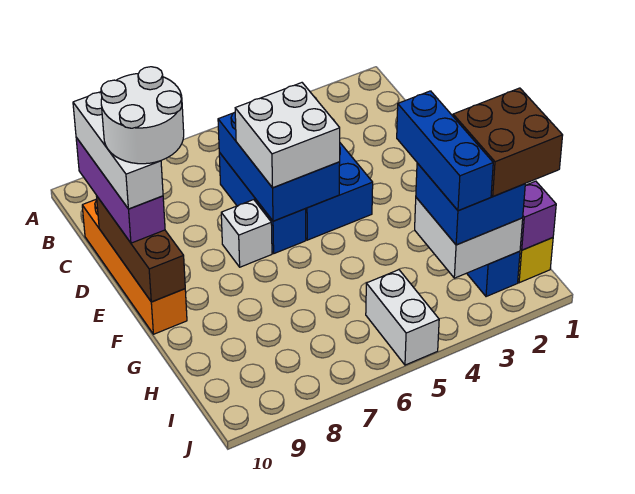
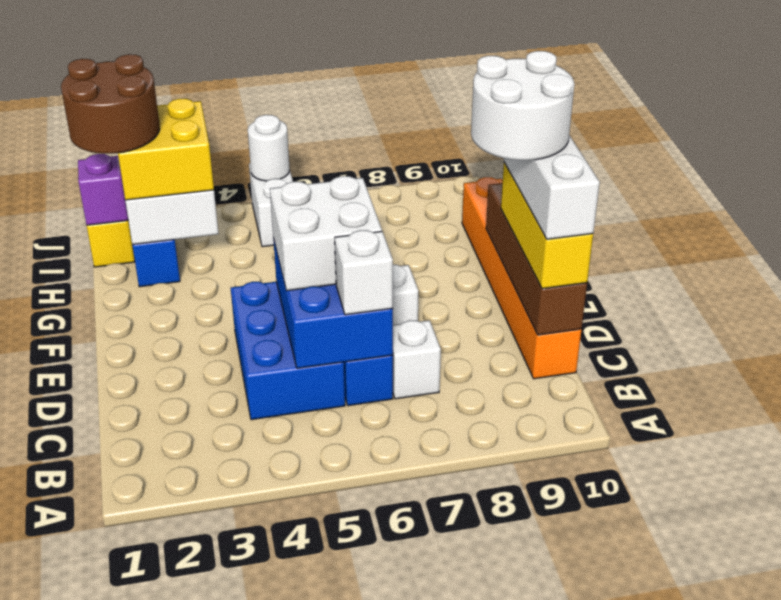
none -> white brick C6 level 3
none -> white brick C7 level 1
orange brick C10:F10 level 1 -> orange brick C10:H10 level 1
purple brick C10:E10 level 3 -> yellow brick C10:E10 level 3
brown brick D10:F10 level 2 -> brown brick C10:F10 level 2
blue brick G3:I3 level 4 -> none
brown brick H1:I2 level 4 -> brown round brick H1:I2 level 4
blue brick H2:I3 level 3 -> yellow brick H2:I3 level 3
none -> white round brick J5 level 2

